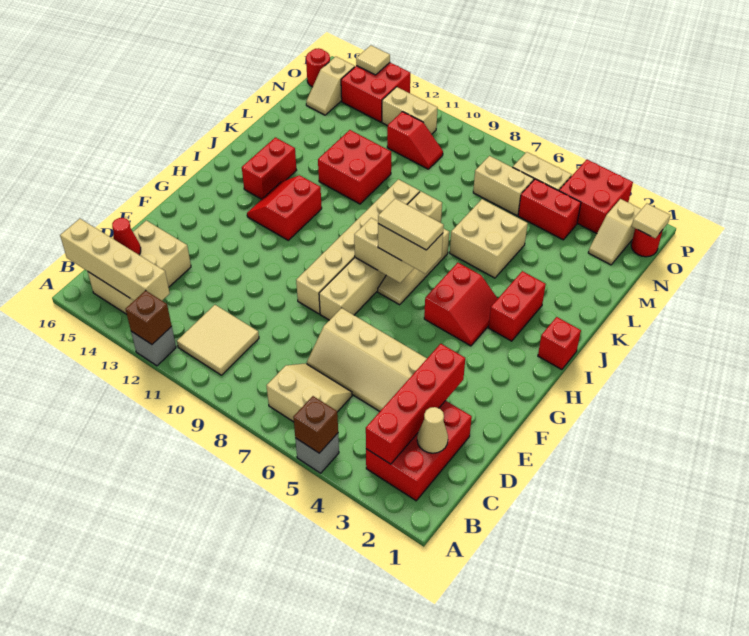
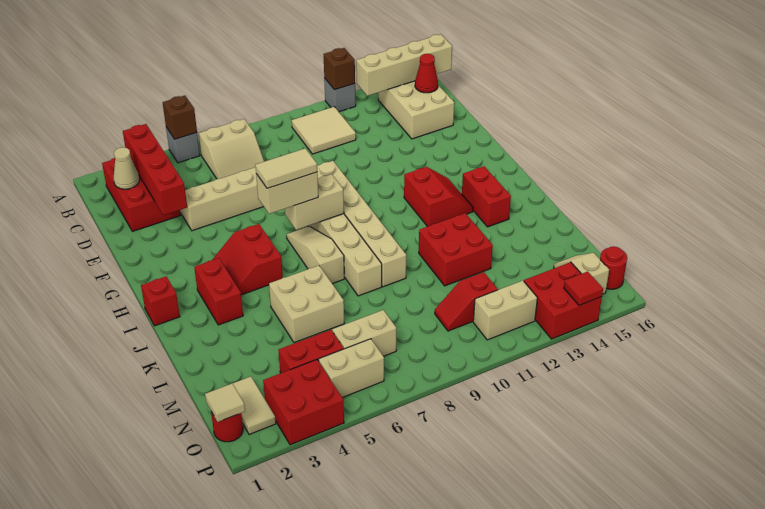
tan slope N2:O2 level 1 top O -> tan tile N2:O2 level 1
tan tile P14 level 2 -> red tile P14 level 2

